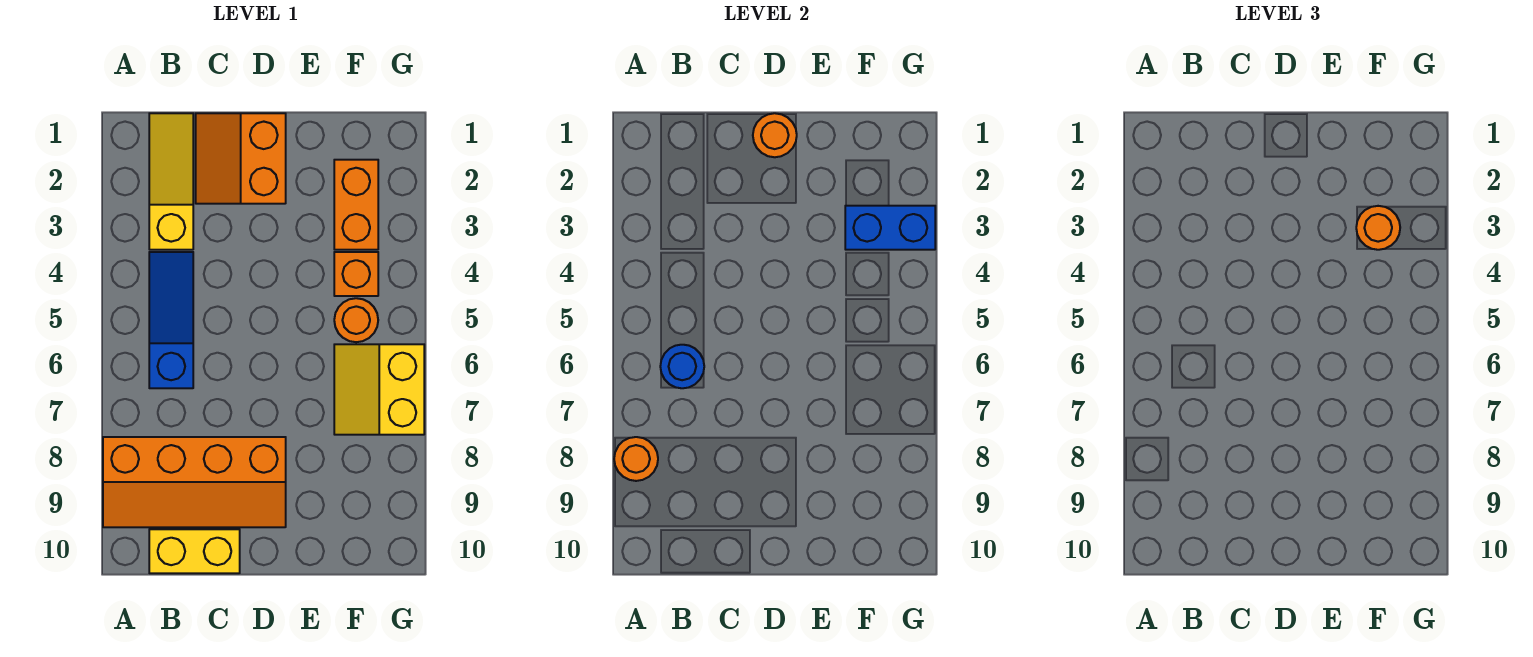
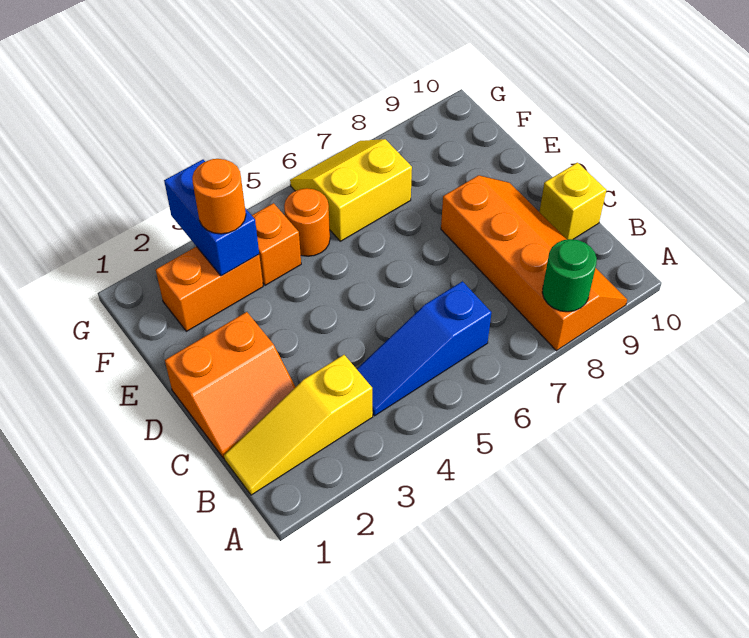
orange round brick A8 level 2 -> green round brick A8 level 2
blue round brick B6 level 2 -> none
yellow brick B10:C10 level 1 -> yellow brick C10 level 1
orange round brick D1 level 2 -> none
yellow slope F6:G7 level 1 top G -> yellow slope F6:G7 level 1 top F

